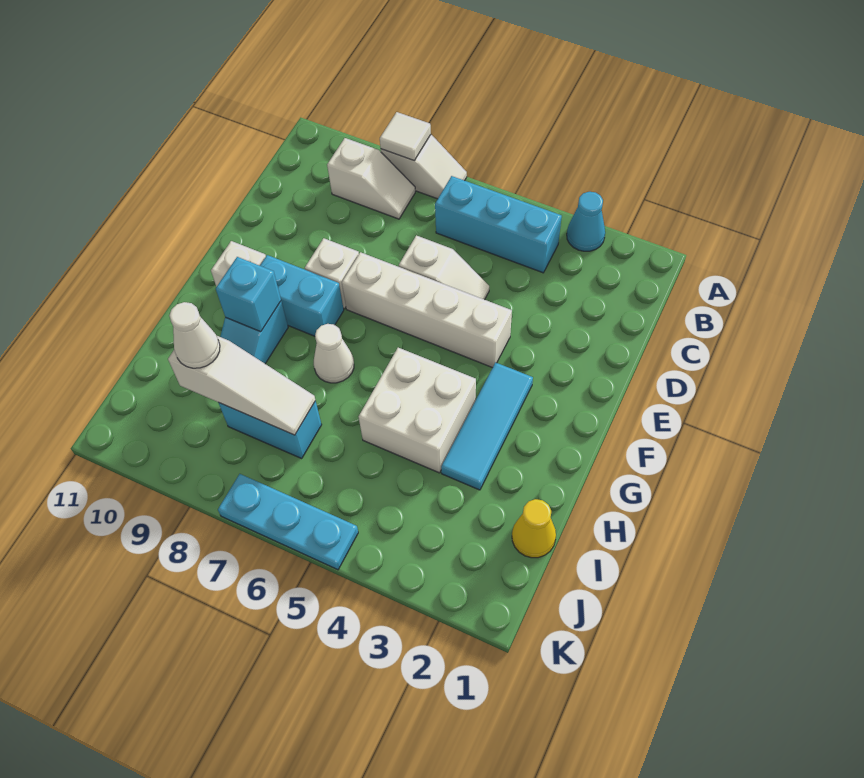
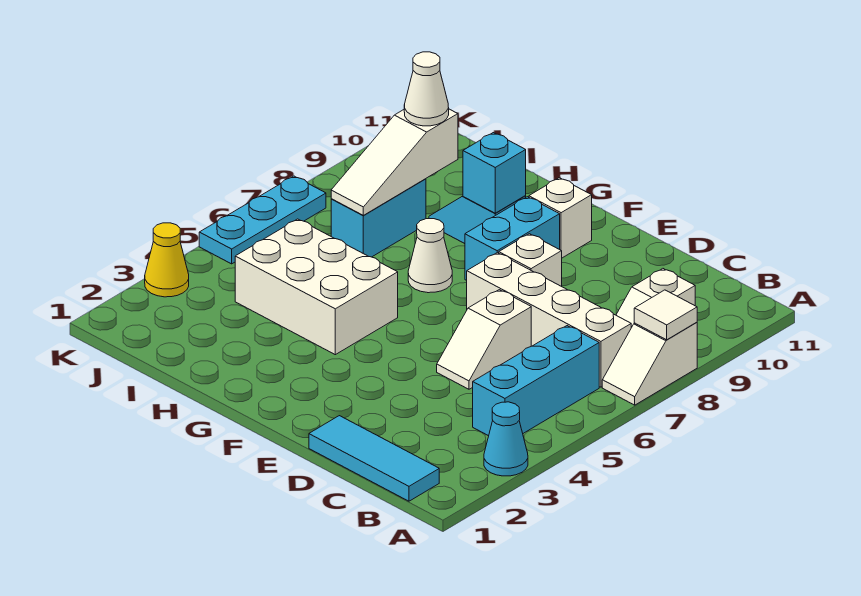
white brick E4:E7 level 1 -> white brick B7:E7 level 1
cyan tile F3:H3 level 1 -> cyan tile B1:D1 level 1
white brick G4:H5 level 1 -> white brick G4:I5 level 1
yellow cone I1 level 1 -> yellow cone K3 level 1

